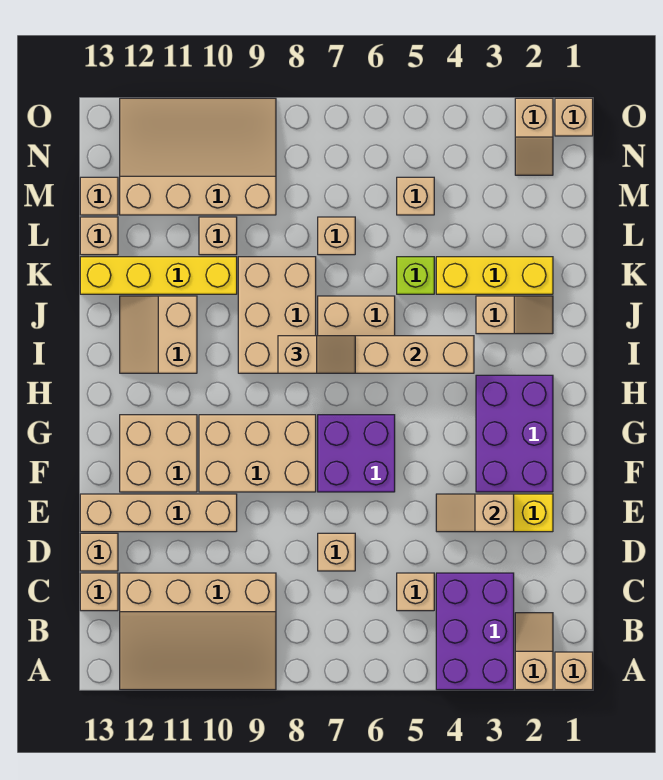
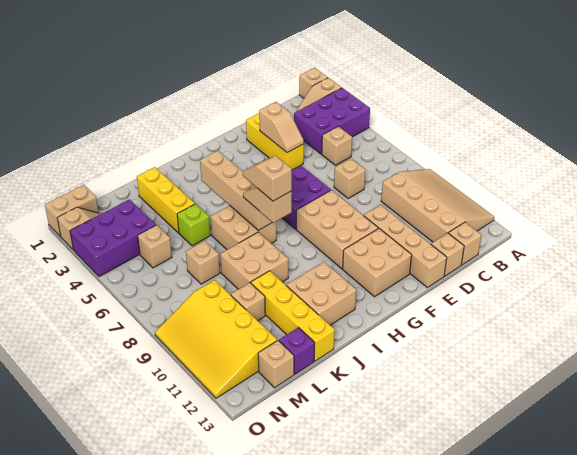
purple brick F2:H3 level 1 -> purple brick M3:O4 level 1
tan brick I8:K9 level 1 -> tan brick J8:K9 level 1
tan slope I11:J12 level 1 top 11 -> tan brick I11:J12 level 1
tan slope J2:J3 level 1 top 3 -> tan slope I7:I8 level 4 top 8
tan brick L13 level 1 -> purple brick L13 level 1
tan slope M9:O12 level 1 top M -> yellow slope M9:O12 level 1 top M
tan brick O1 level 1 -> tan brick N1:O1 level 1

